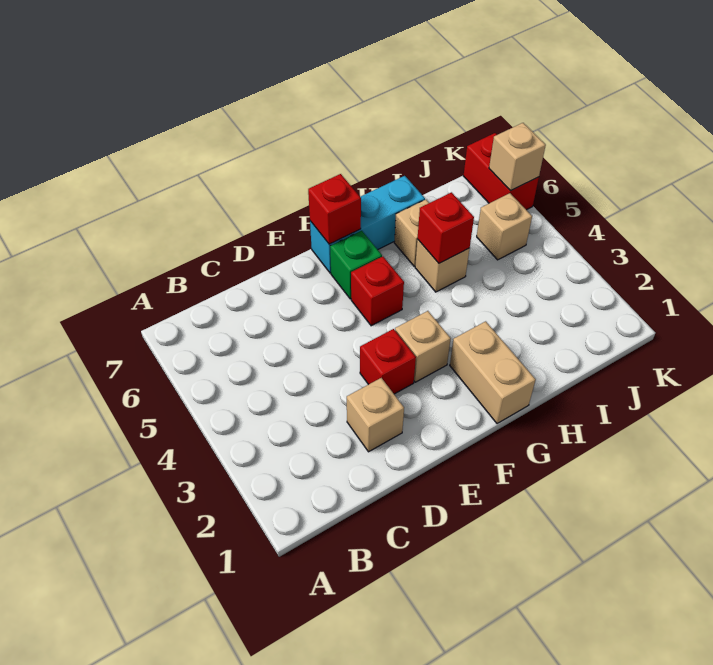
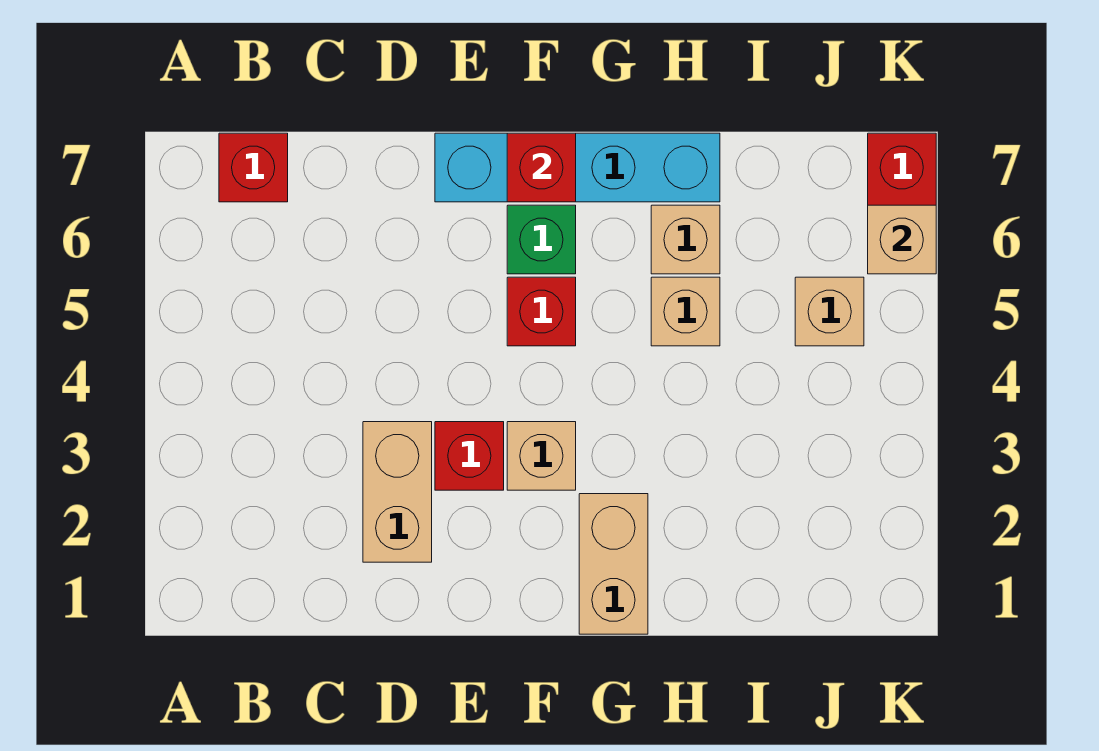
tan brick D2 level 1 -> tan brick D2:D3 level 1
cyan brick F7:H7 level 1 -> cyan brick E7:H7 level 1
red brick H5 level 2 -> red brick B7 level 1

